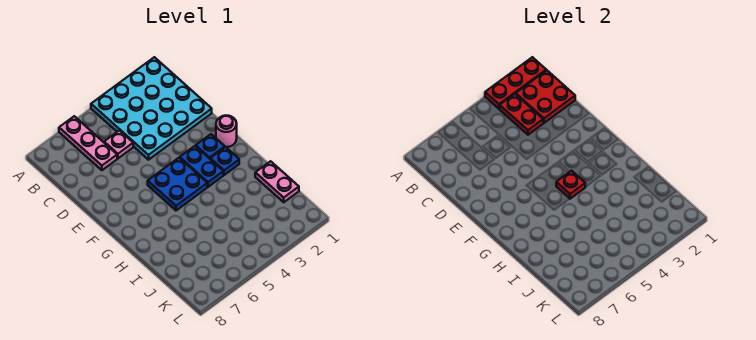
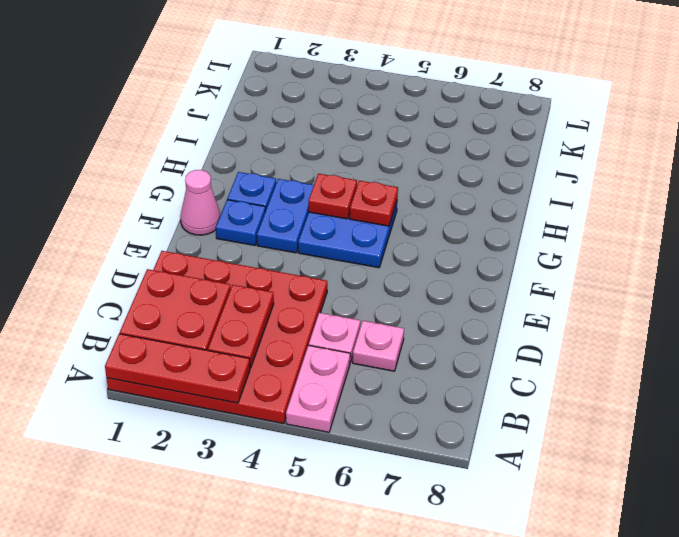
cyan plate A1:D4 level 1 -> red plate A1:D4 level 1
pink plate A6:C6 level 1 -> pink plate C6 level 1
pink round brick F1 level 1 -> pink cone F1 level 1
none -> red plate G5 level 2
pink plate I1:J1 level 1 -> pink plate A5:B5 level 1

